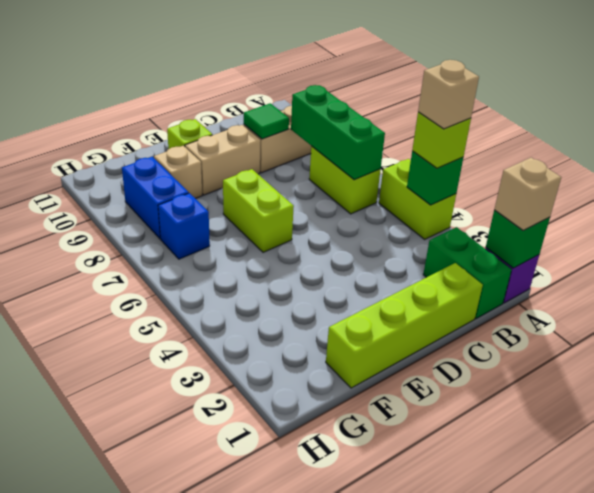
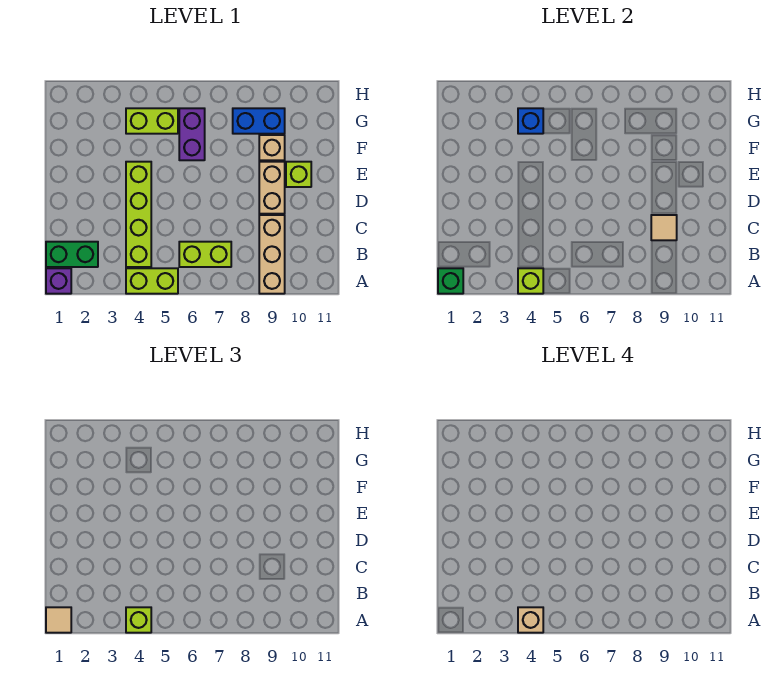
tan brick A1 level 3 -> tan tile A1 level 3
green brick A4 level 2 -> lime brick A4 level 2
green brick B6:B8 level 2 -> none
lime brick C1:F1 level 1 -> lime brick B4:E4 level 1
green tile C9 level 2 -> tan tile C9 level 2
lime brick E6:E7 level 1 -> lime brick G4:G5 level 1
none -> purple brick F6:G6 level 1
blue brick G7 level 1 -> blue brick G4 level 2

